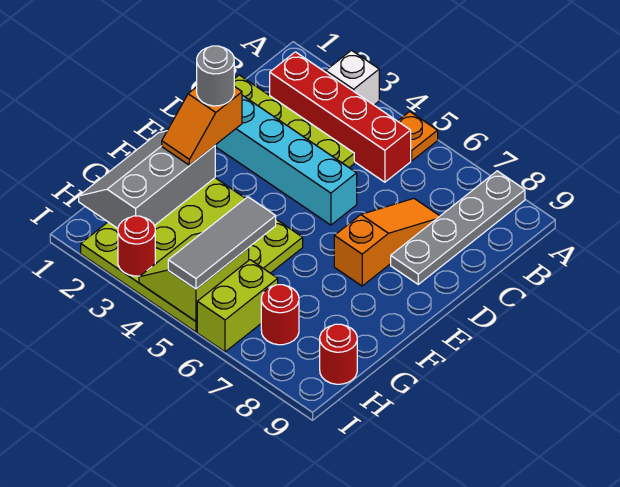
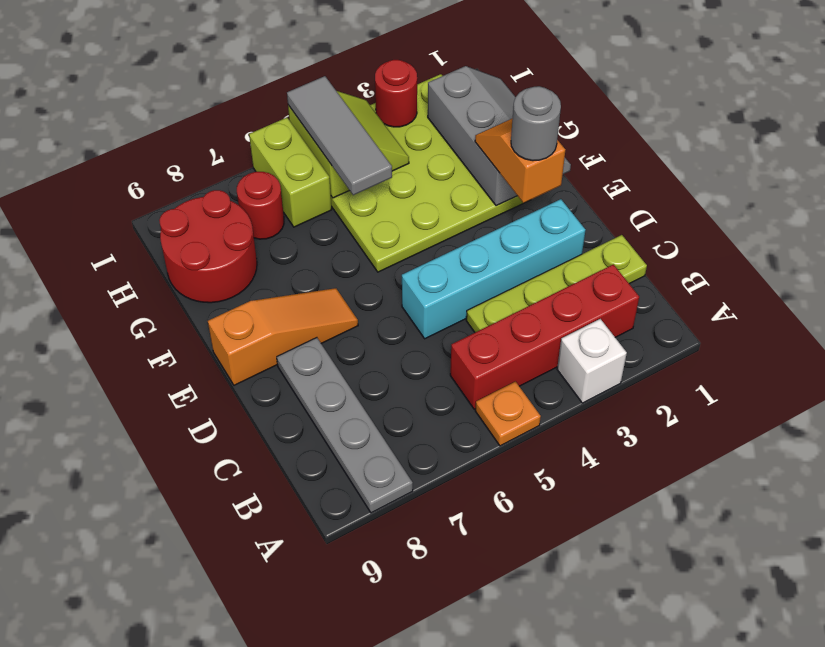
orange slope C7:E7 level 1 top E -> orange slope E7:E9 level 1 top 9
red round brick H9 level 1 -> red round brick G8:H9 level 1

